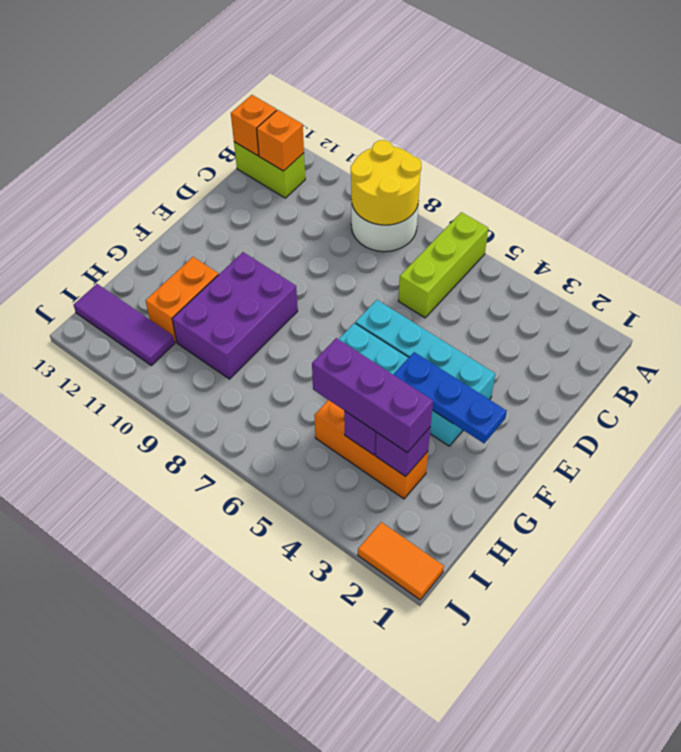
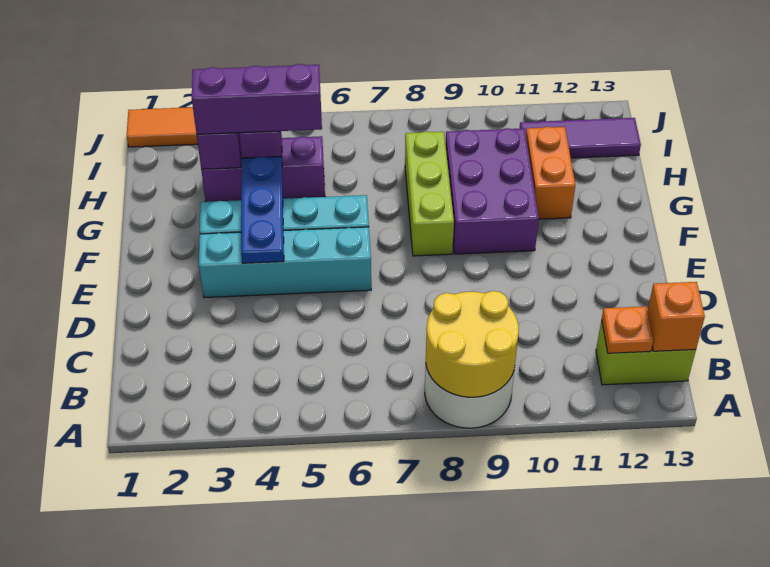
lime brick A6:C6 level 1 -> lime brick F8:H8 level 1
orange brick B12 level 2 -> orange plate B12 level 2
blue plate F2:F4 level 2 -> blue plate E4:G4 level 2
orange brick H3:H5 level 1 -> purple brick H3:H5 level 1

